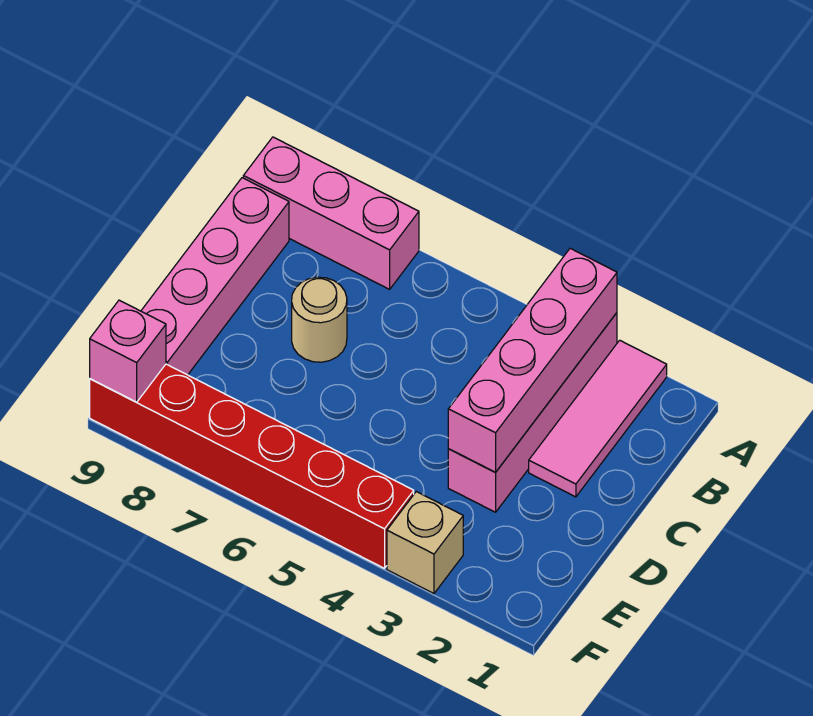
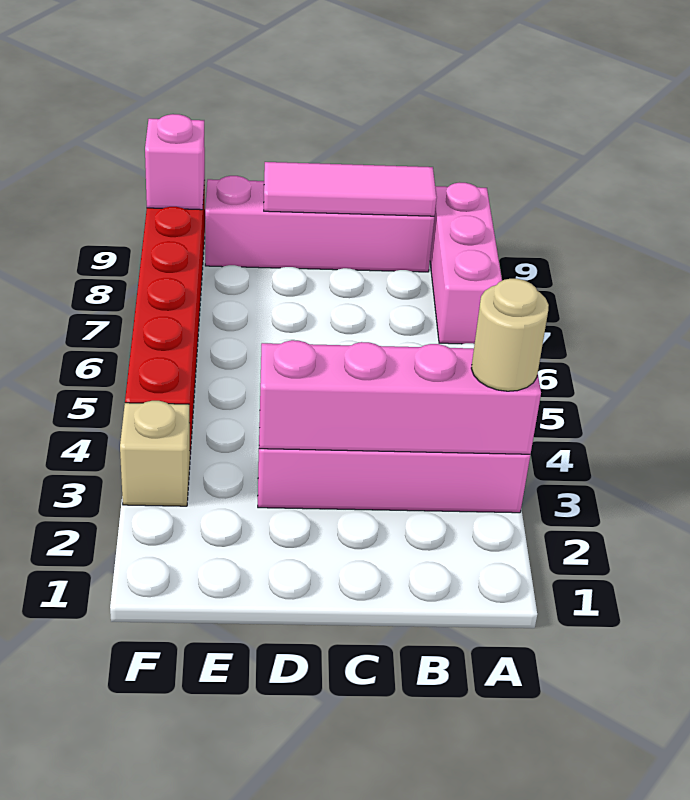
pink tile A2:C2 level 1 -> pink tile B9:D9 level 2
tan round brick C7 level 1 -> tan round brick A3 level 3

